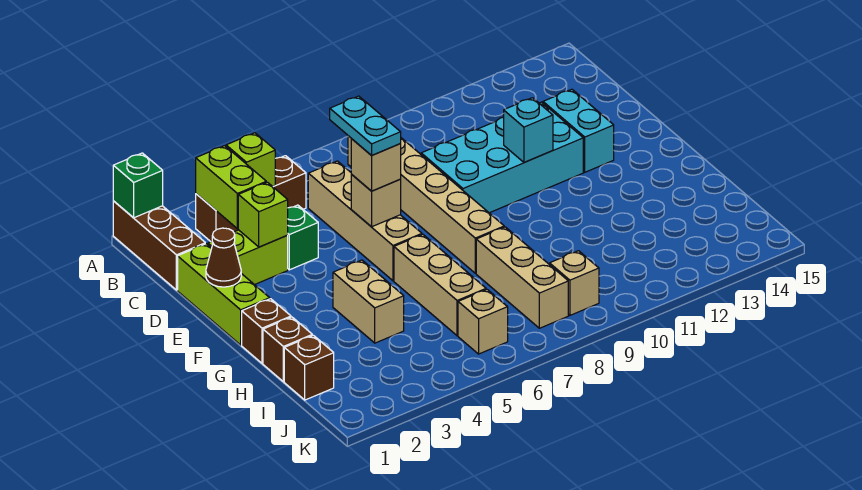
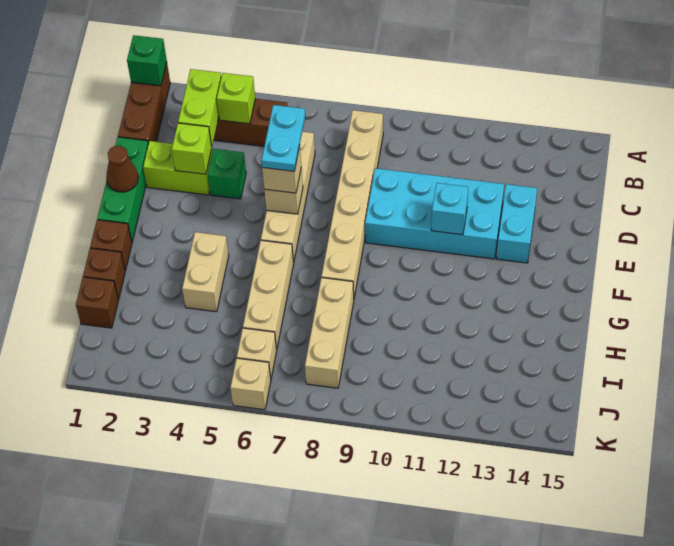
lime brick D1:F1 level 1 -> green brick D1:F1 level 1
tan brick J9 level 1 -> tan brick K6 level 1

